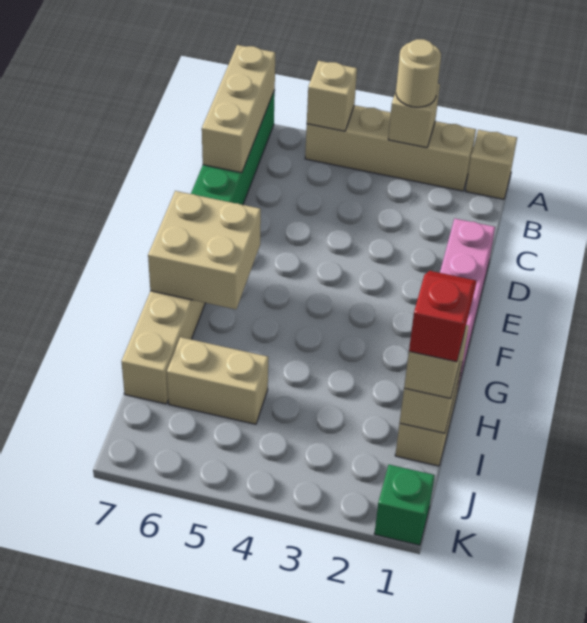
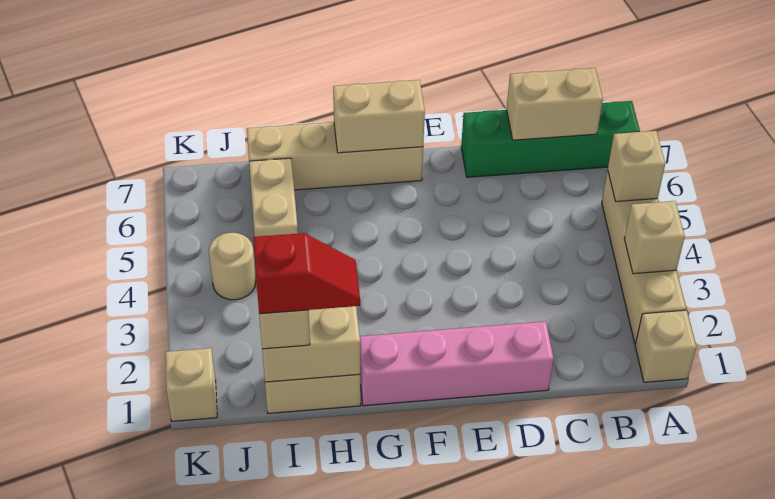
tan round brick A3 level 3 -> tan round brick J4 level 1
tan brick A7:C7 level 2 -> tan brick B7:C7 level 2
tan brick F6:G7 level 2 -> tan brick F7:G7 level 2
green brick K1 level 1 -> tan brick K1 level 1

